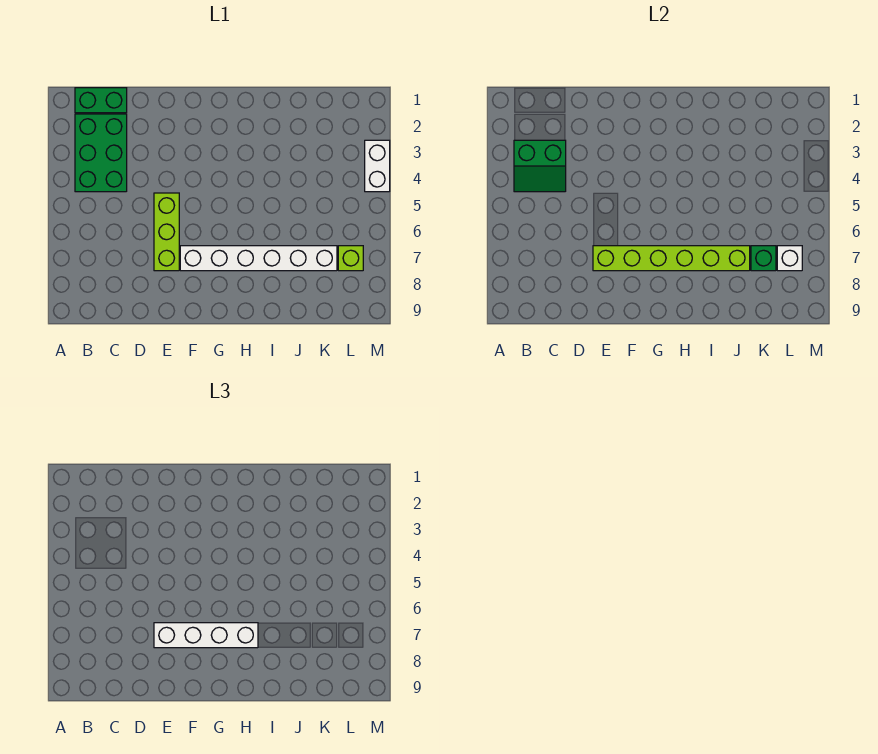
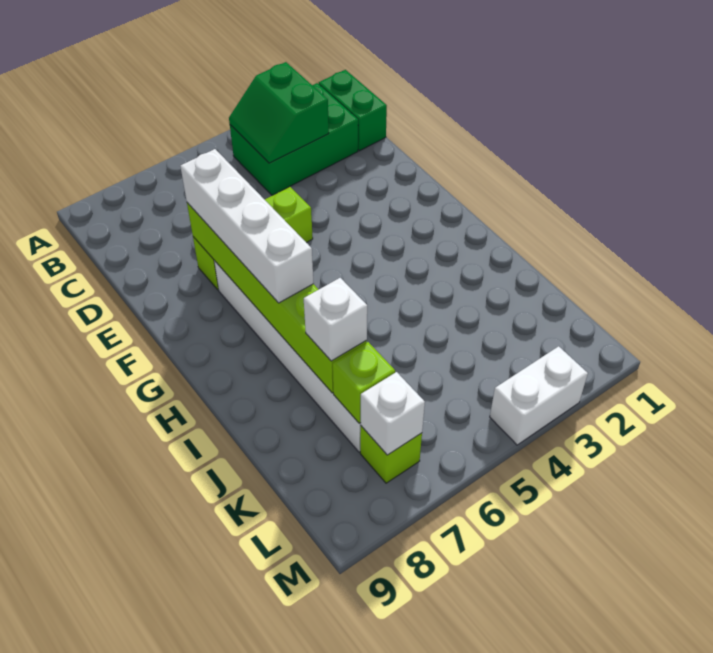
none -> white brick J7 level 3
green brick K7 level 2 -> lime brick K7 level 2

